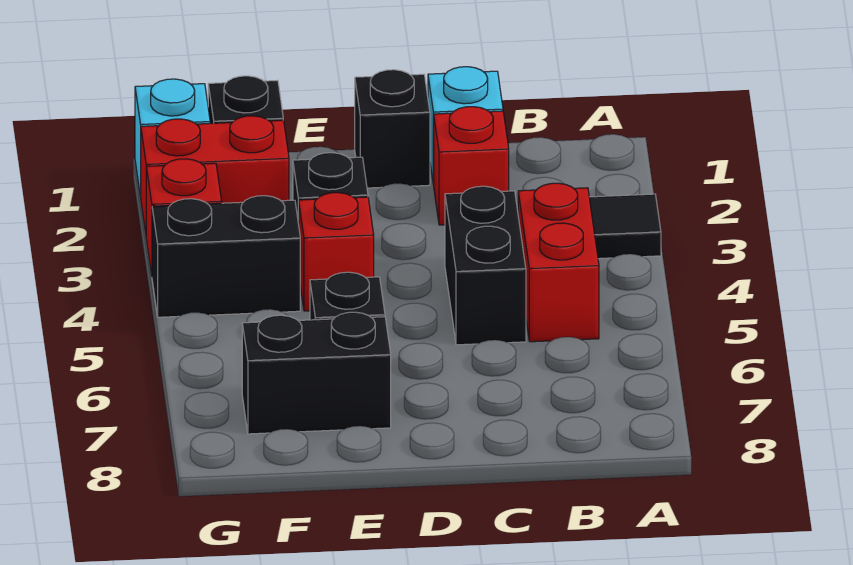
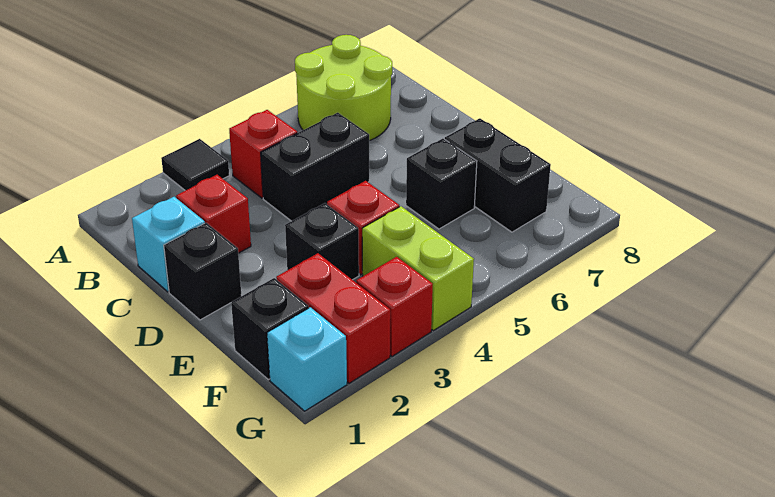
none -> lime round brick A6:B7 level 1
red brick B4:B5 level 1 -> red brick B4 level 1
black brick F4:G4 level 1 -> lime brick F4:G4 level 1

